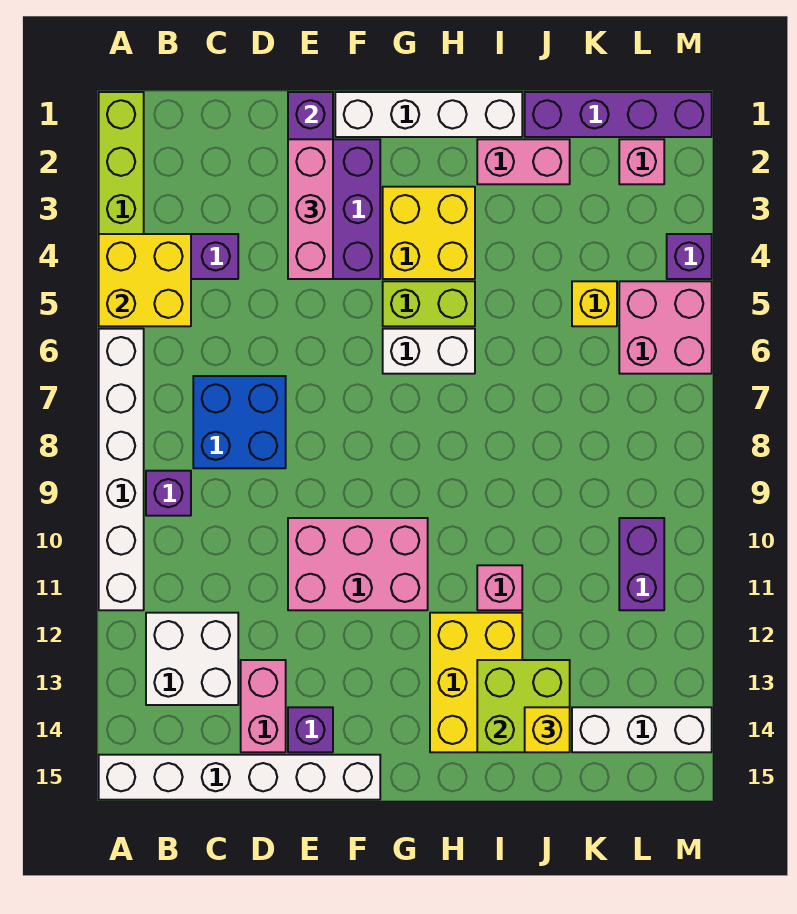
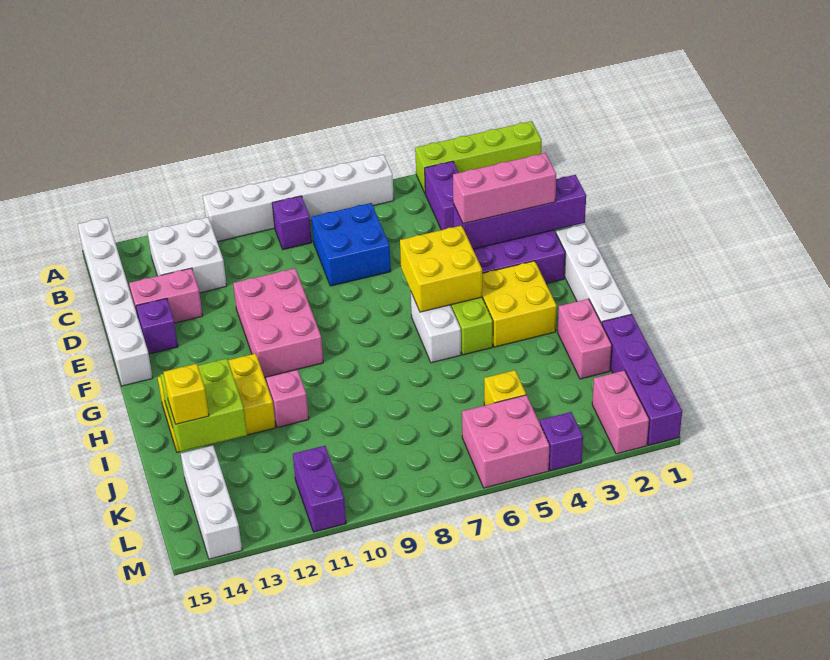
yellow brick A4:B5 level 2 -> yellow brick F5:G6 level 2
pink brick L2 level 1 -> pink brick L2:M2 level 1
purple brick L10:L11 level 1 -> purple brick L11:M11 level 1

